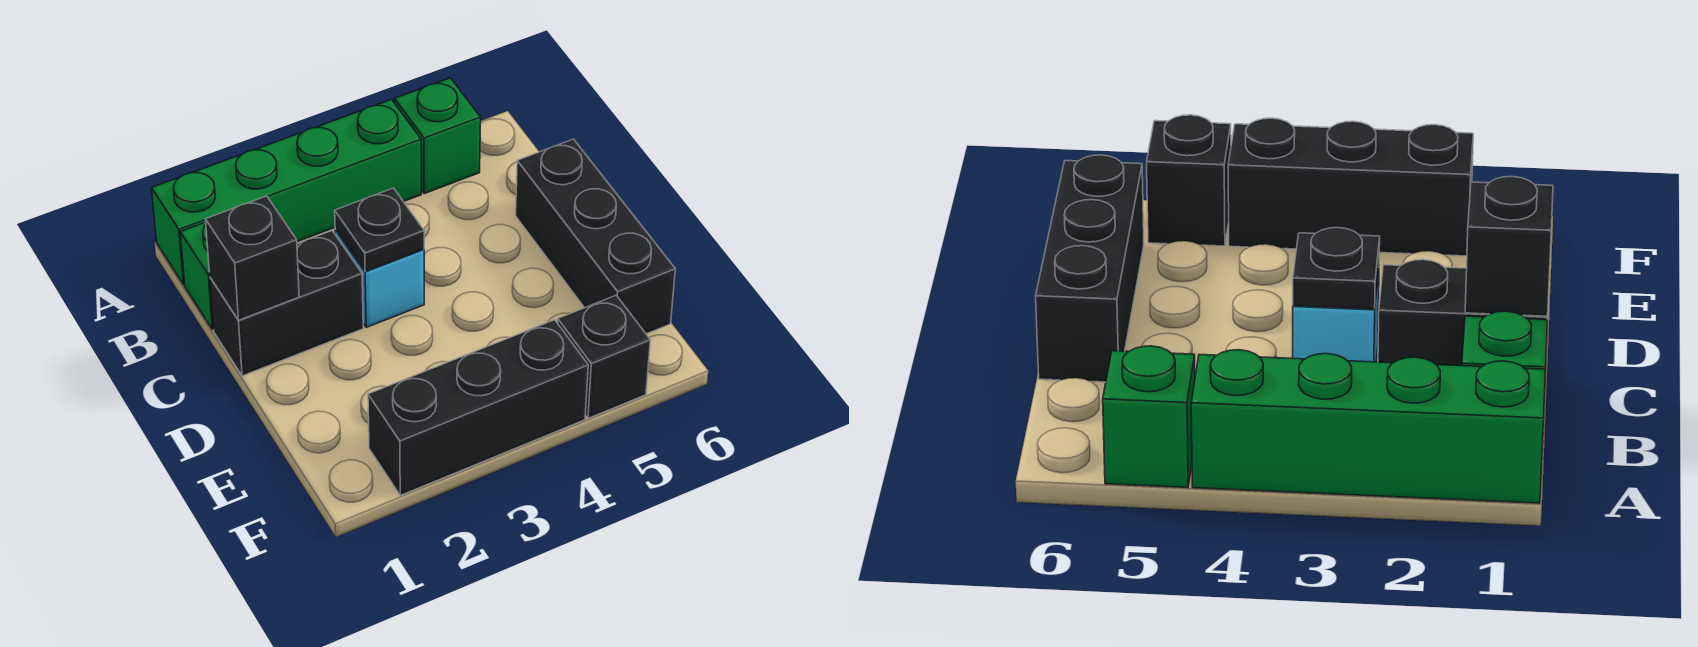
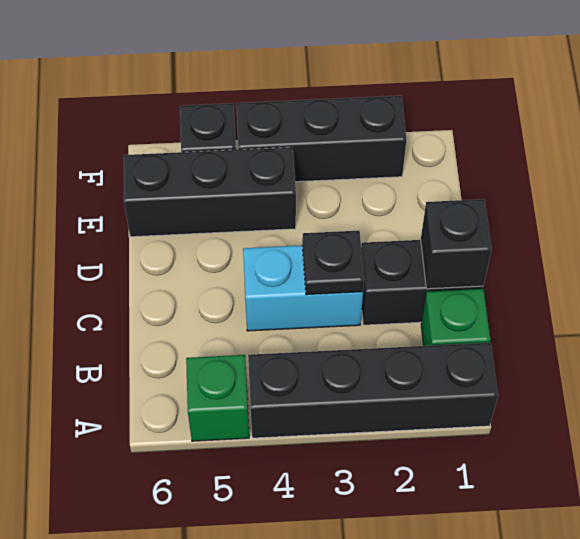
green brick A1:A4 level 1 -> black brick A1:A4 level 1
cyan brick C3 level 1 -> cyan brick C3:C4 level 1
black brick C6:E6 level 1 -> black brick E4:E6 level 1

